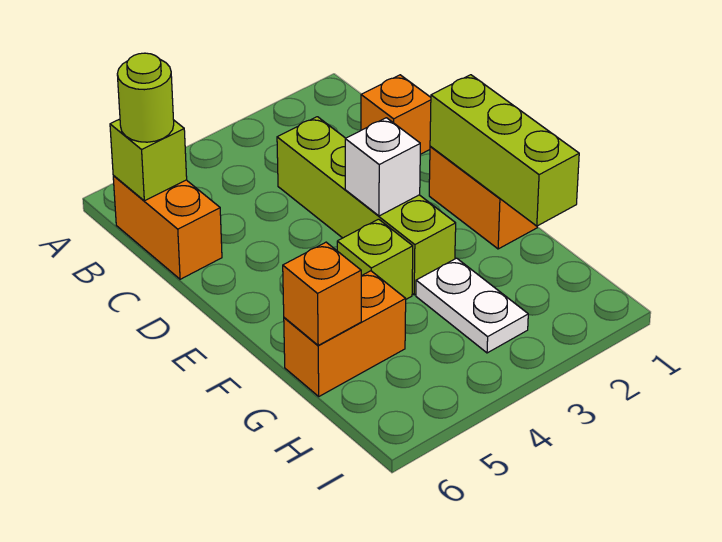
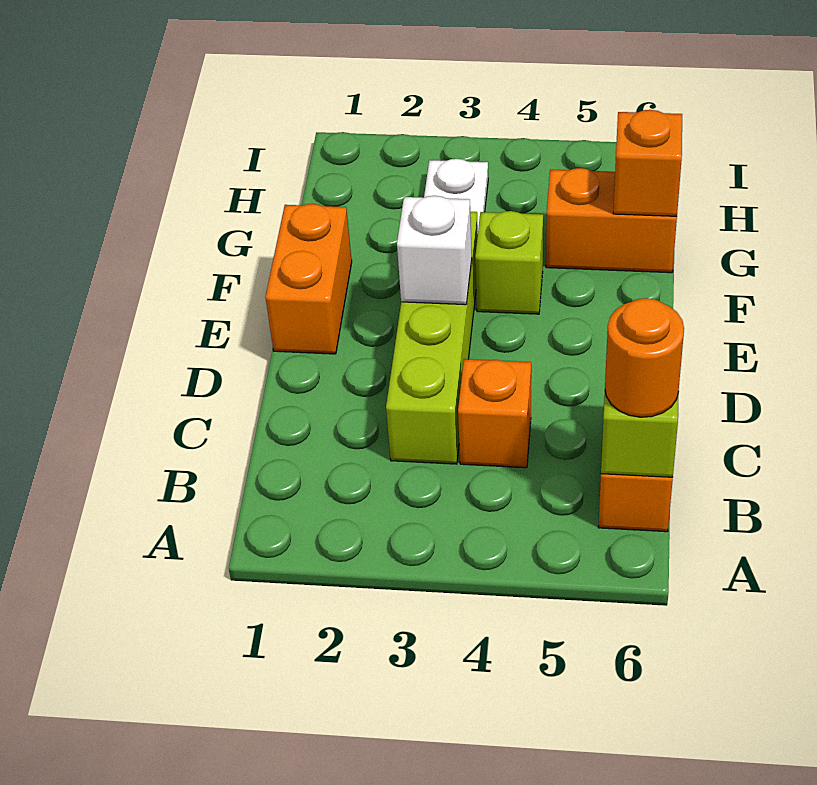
lime round brick B6 level 3 -> orange round brick B6 level 3
orange brick C1 level 1 -> orange brick C4 level 1
lime brick E1:G1 level 2 -> none

